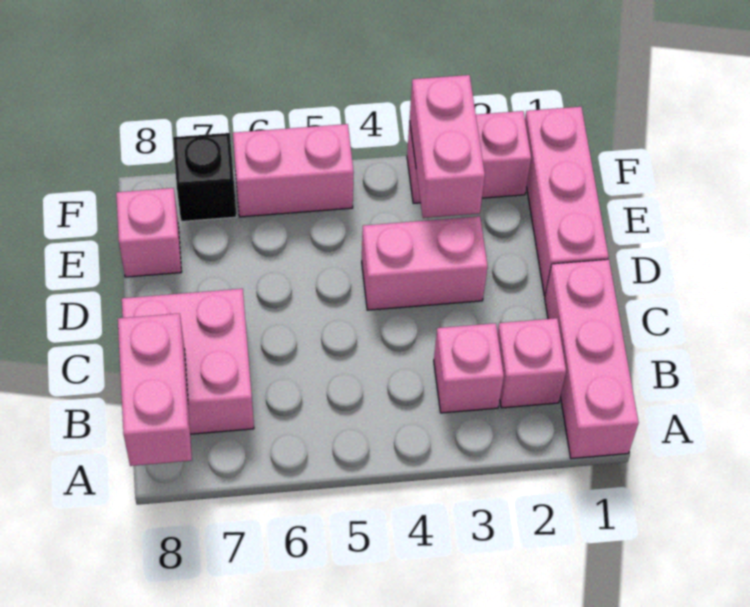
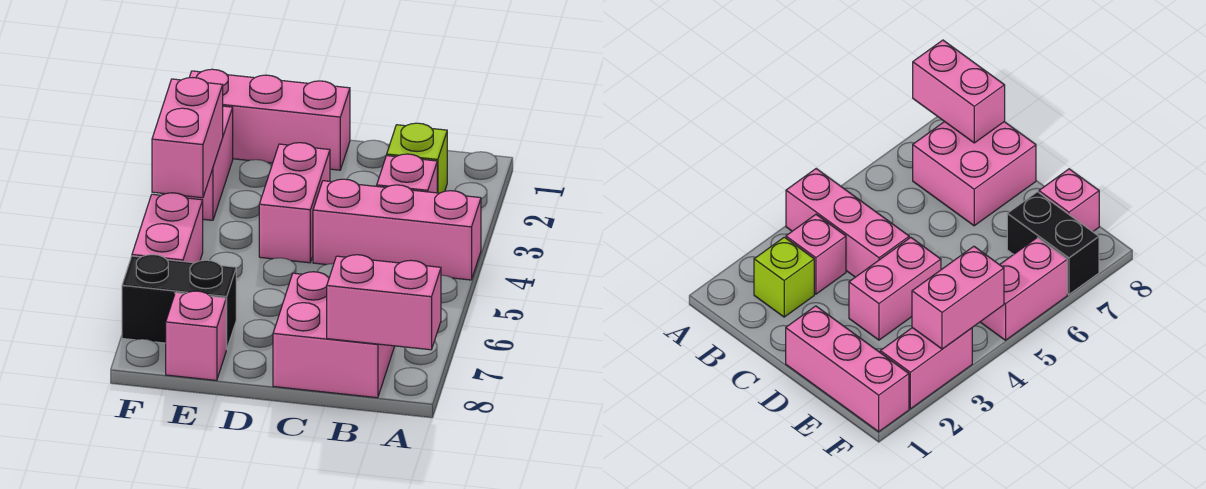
pink brick A1:C1 level 1 -> pink brick A4:C4 level 1
pink brick B2 level 1 -> lime brick B2 level 1
pink brick E3:F3 level 2 -> pink brick F3:F4 level 2
black brick F7 level 1 -> black brick E7:F7 level 1

